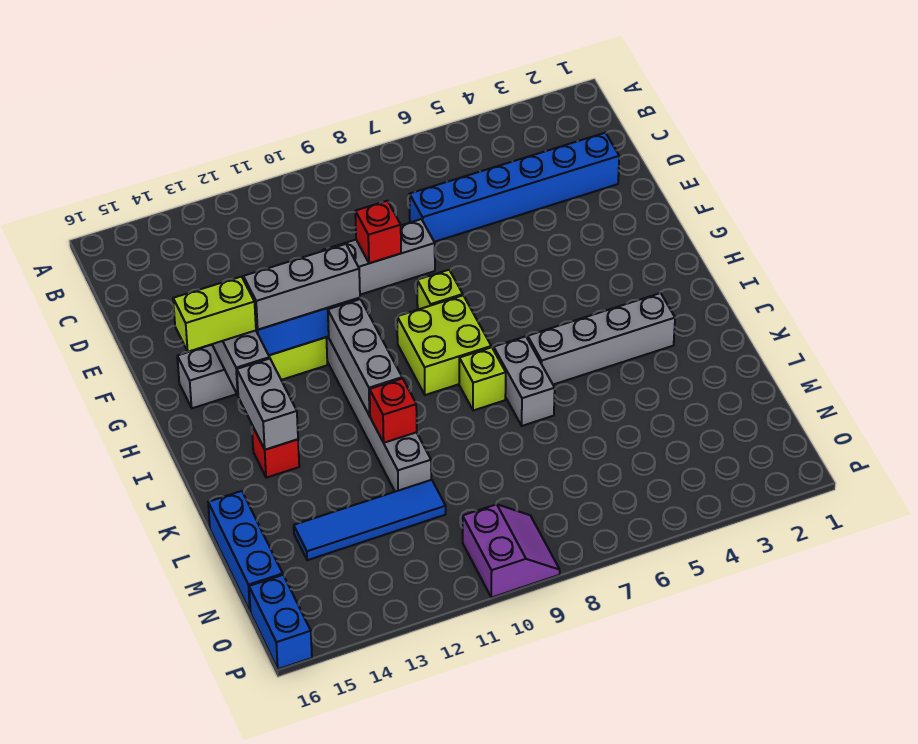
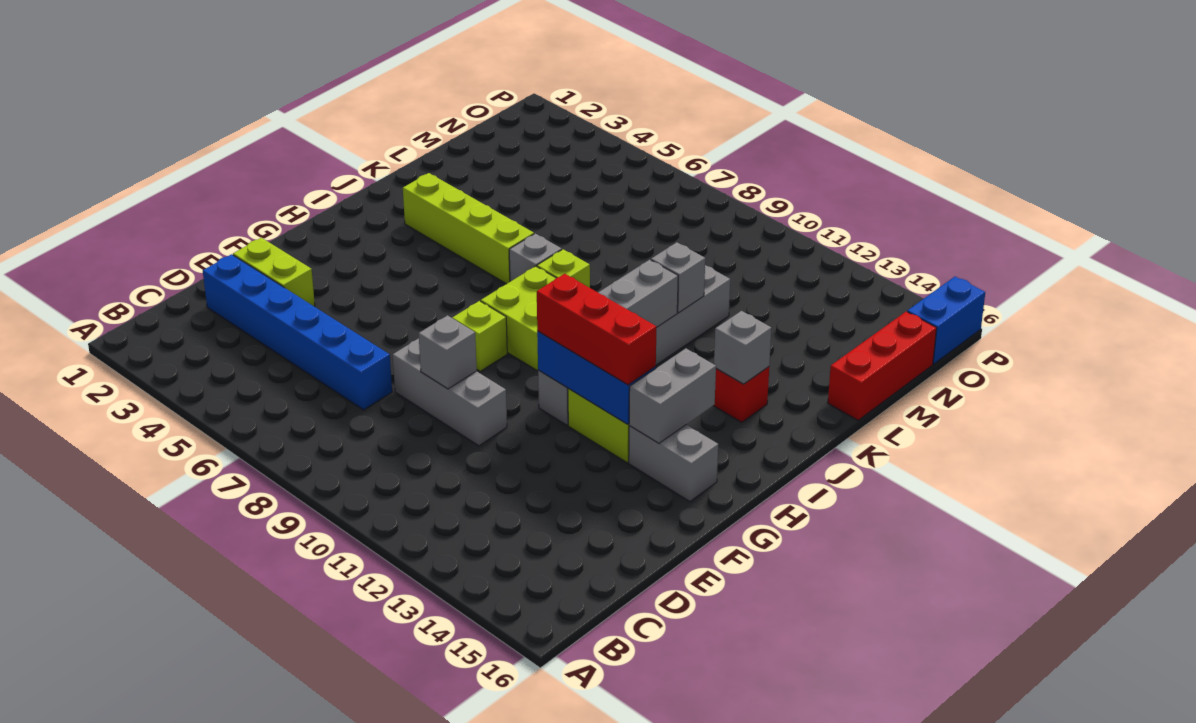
red brick E9 level 2 -> grey brick E9 level 2
grey brick G11:G13 level 3 -> red brick G11:G13 level 3
lime brick G14:G15 level 3 -> lime brick E2:E3 level 1
grey brick I14:J14 level 2 -> grey brick J14 level 2
grey brick J3:J6 level 1 -> lime brick J3:J6 level 1
grey brick J7:K7 level 1 -> grey brick J7 level 1
red brick K11 level 2 -> grey brick K11 level 2
blue brick L16:N16 level 1 -> red brick L16:N16 level 1
blue tile M11:M14 level 1 -> none
purple slope O9:P10 level 1 top 10 -> none

